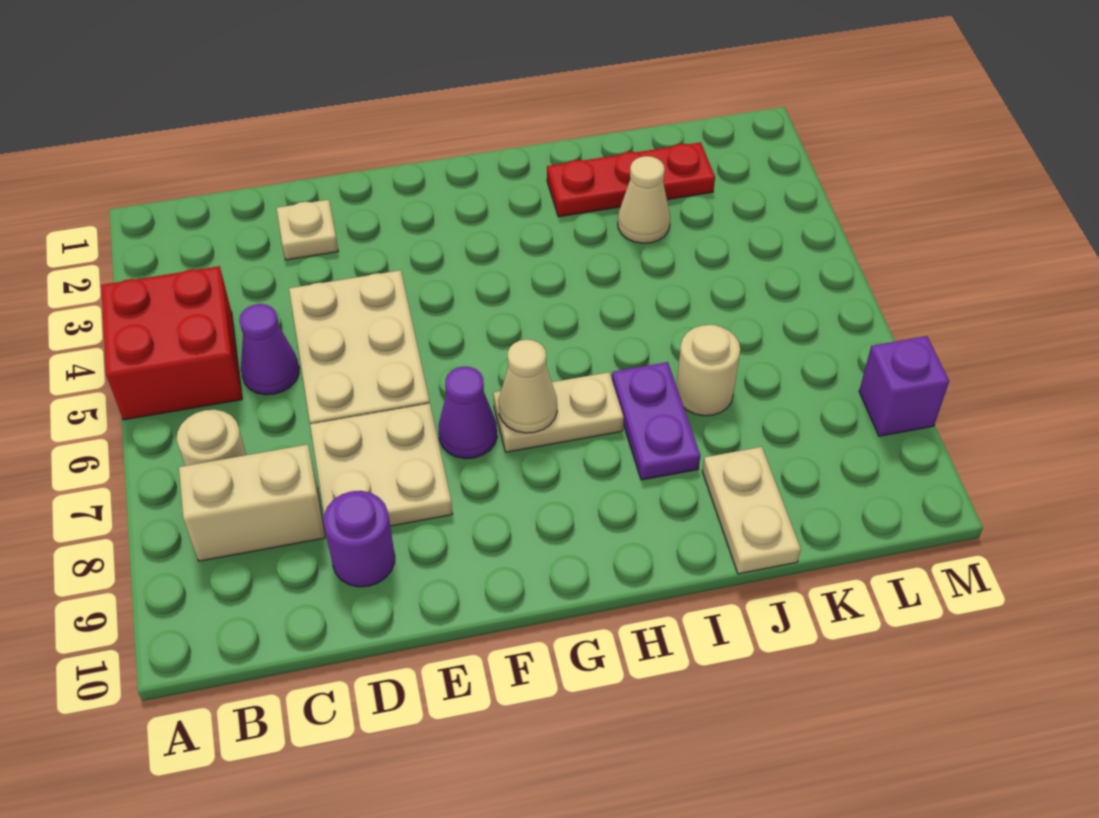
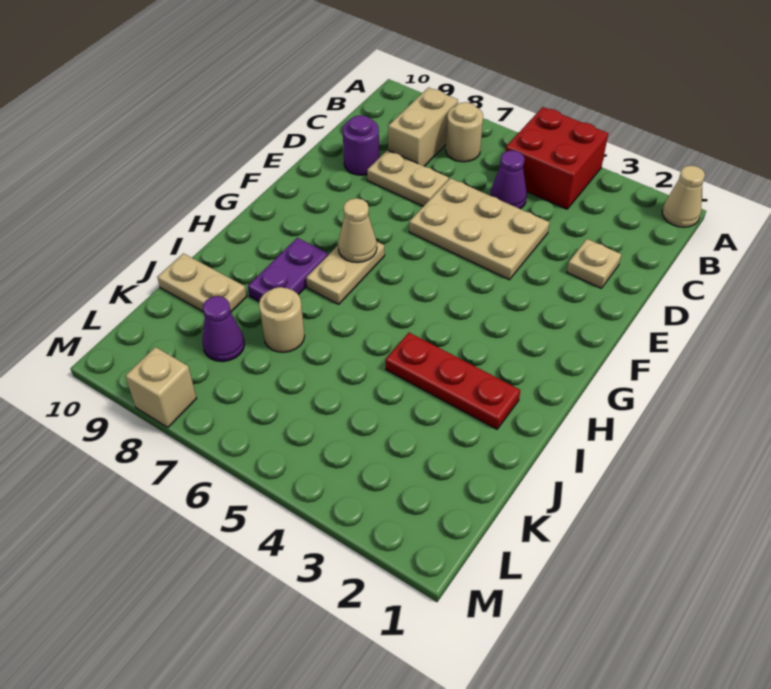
tan plate D7:E8 level 1 -> tan plate D7:D8 level 1
purple cone F7 level 1 -> purple cone K8 level 1
red plate I2:K2 level 1 -> red plate I2:I4 level 1
purple plate I7:I8 level 1 -> purple plate H8:I8 level 1
tan cone J3 level 1 -> tan cone A1 level 1
purple brick M8 level 1 -> tan brick M8 level 1

